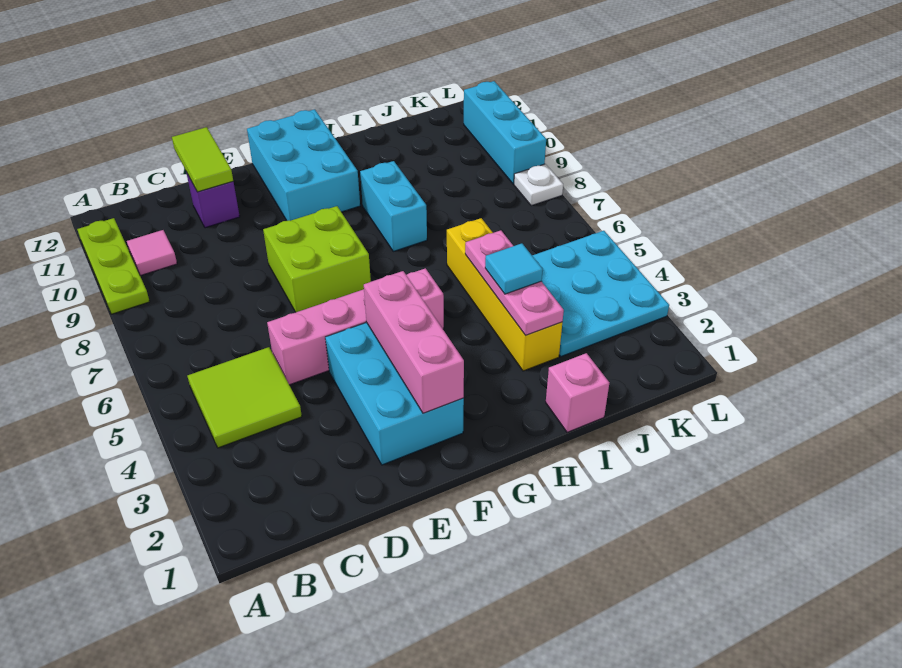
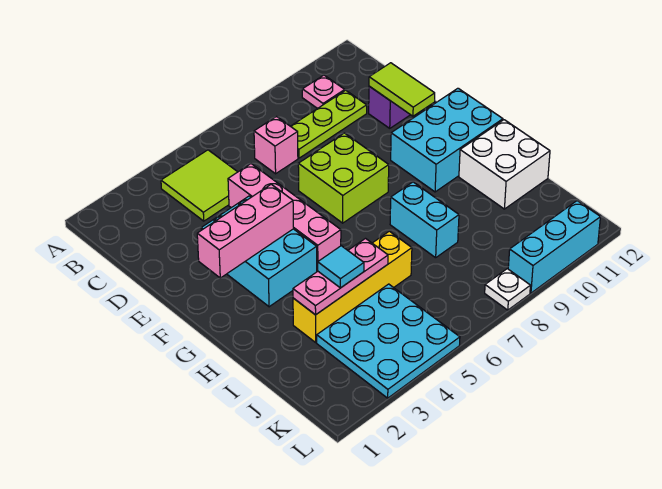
lime plate A9:A11 level 1 -> lime plate C8:C10 level 1
pink tile B10 level 1 -> pink plate B10 level 1
lime tile D11:D12 level 2 -> lime tile D11:E11 level 2
cyan brick E2:F4 level 1 -> cyan brick E3:G4 level 1
cyan brick H8:H9 level 1 -> cyan brick H8:I8 level 1
none -> white brick H11:I12 level 1
pink brick I1 level 1 -> pink brick C7 level 1

